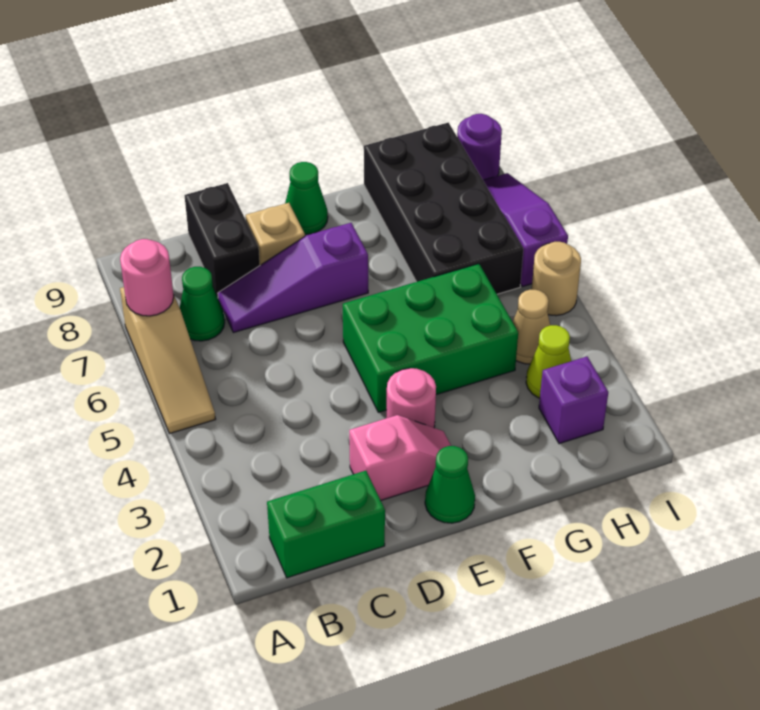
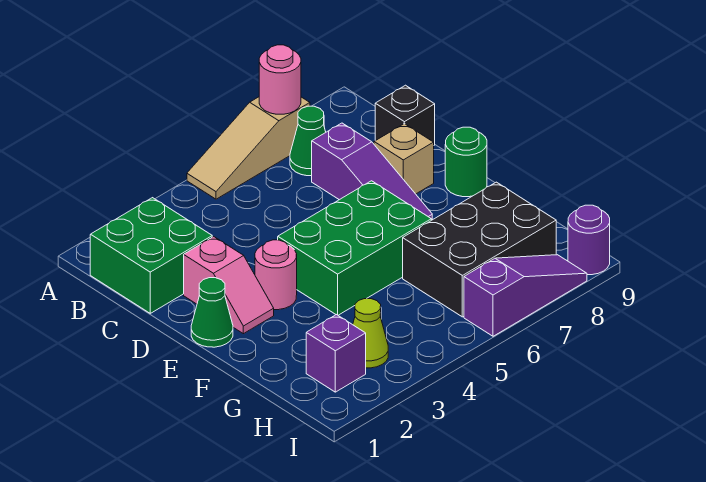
green brick B1:C1 level 1 -> green brick B1:C2 level 1
purple slope C7:E7 level 1 top E -> purple slope C7:E7 level 1 top C
black brick C8:C9 level 1 -> black brick C9 level 1
green brick E4:G5 level 1 -> green brick E4:F6 level 1
green cone E9 level 1 -> green round brick E9 level 1
black brick G6:H9 level 1 -> black brick G6:H8 level 1
tan cone H4 level 1 -> none
tan round brick I5 level 1 -> none

